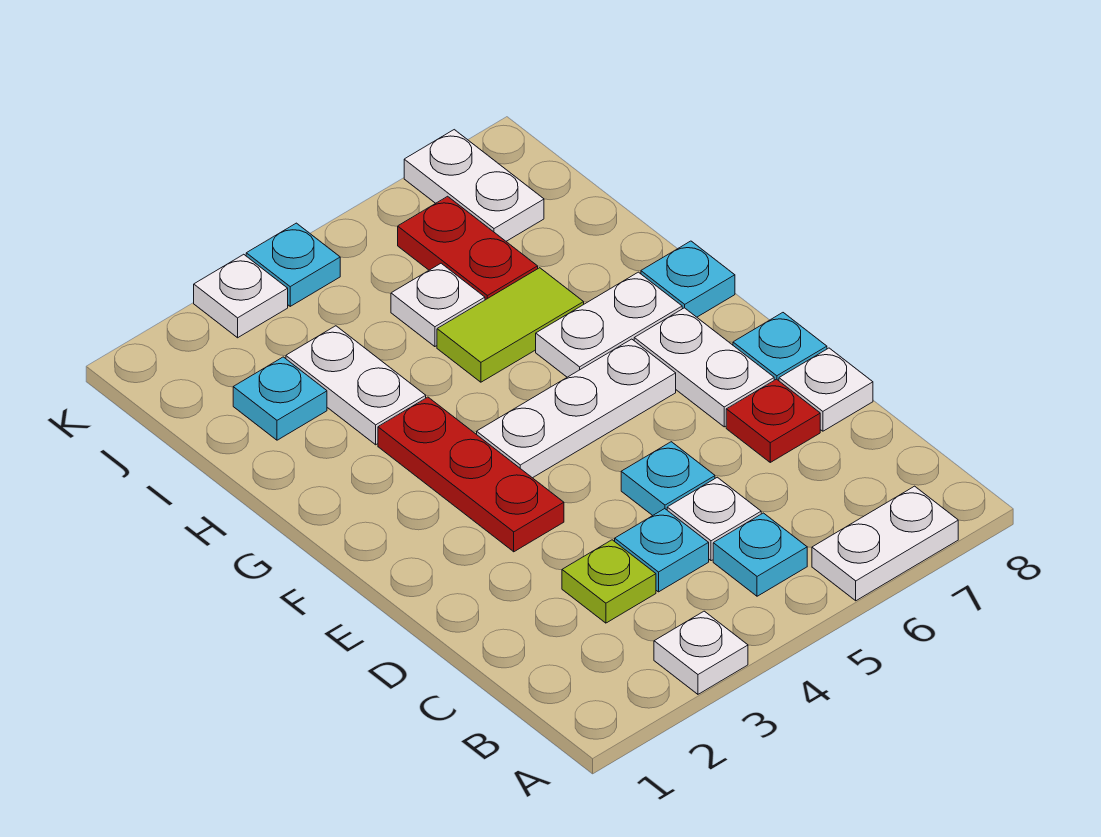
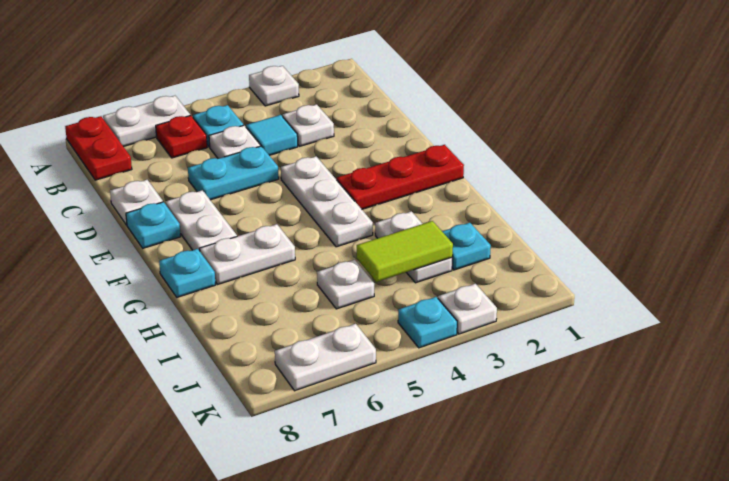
lime plate C3 level 1 -> white plate C3 level 1
cyan plate C4 level 1 -> cyan tile C4 level 1
cyan plate D5 level 1 -> cyan plate D5:D6 level 1
red plate D7 level 1 -> red plate B6 level 1
red plate E3:G3 level 1 -> red plate F1:F3 level 1
white plate F4:F6 level 1 -> white plate E4:G4 level 1
lime tile H5:H6 level 1 -> lime tile I3:I4 level 2
red plate I6:J6 level 1 -> red plate A8:B8 level 1
white plate J7:K7 level 1 -> white plate K6:K7 level 1

